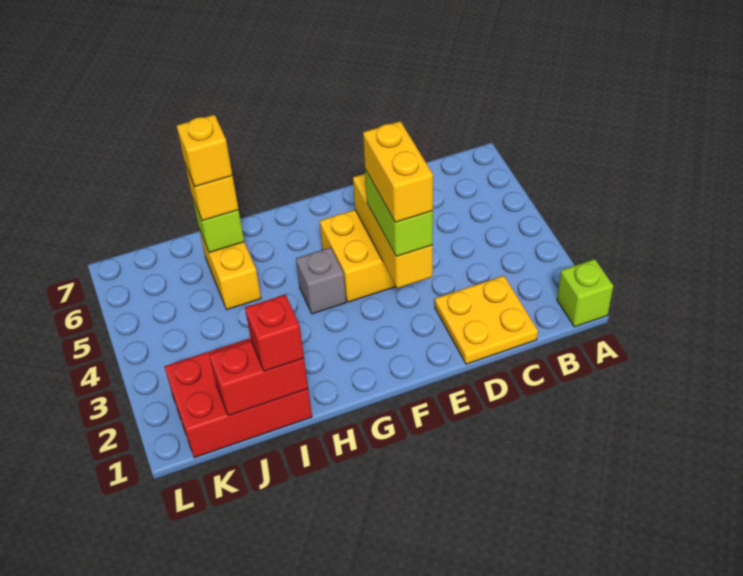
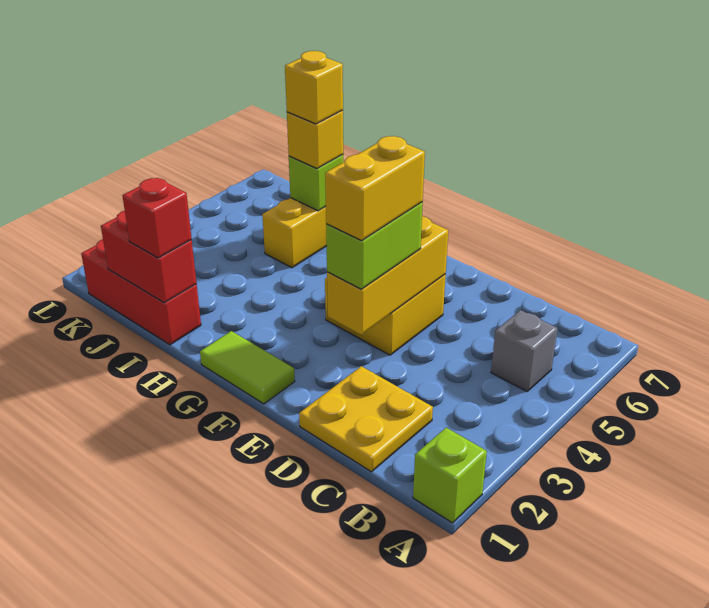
none -> lime tile F1:G1 level 1
grey brick G4 level 1 -> grey brick B5 level 1
red brick I1:K2 level 1 -> red brick I1:K1 level 1

